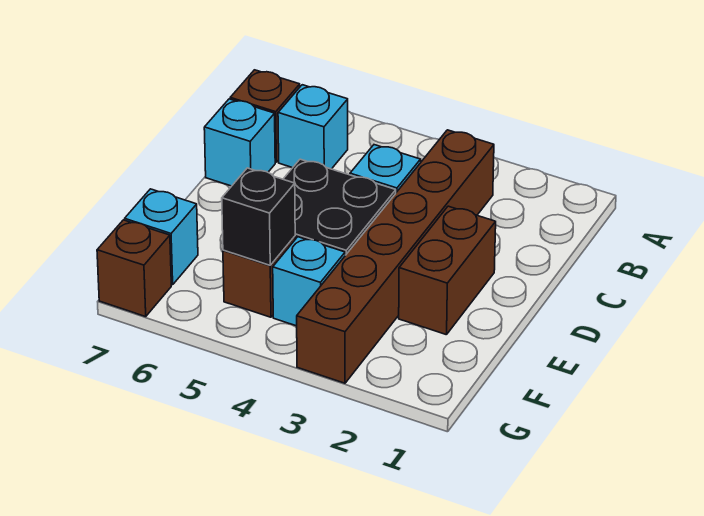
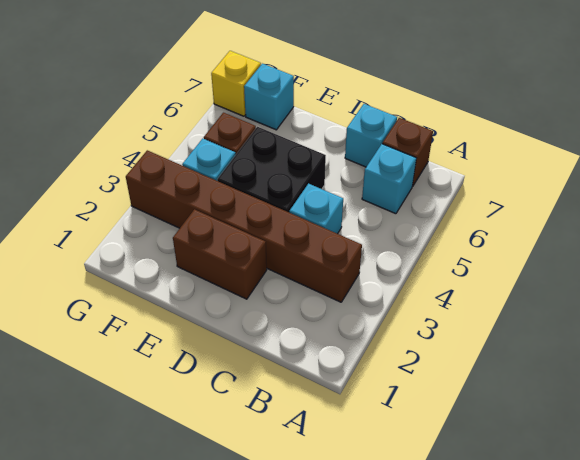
black brick F5 level 2 -> none
brown brick G7 level 1 -> yellow brick G7 level 1

